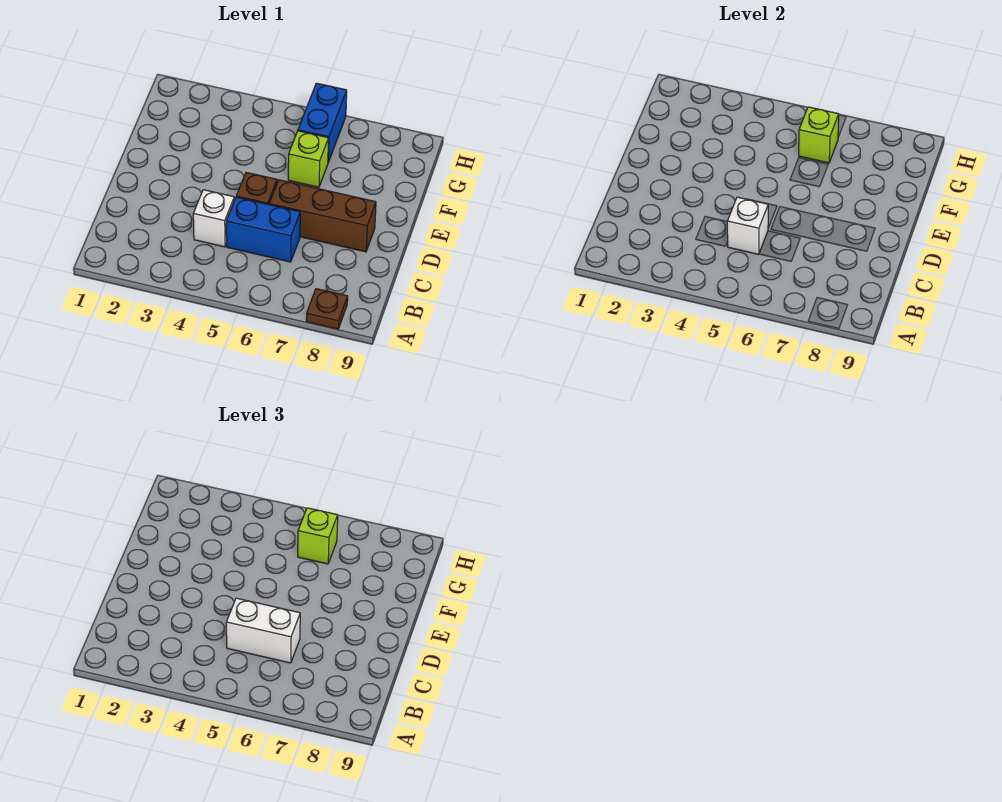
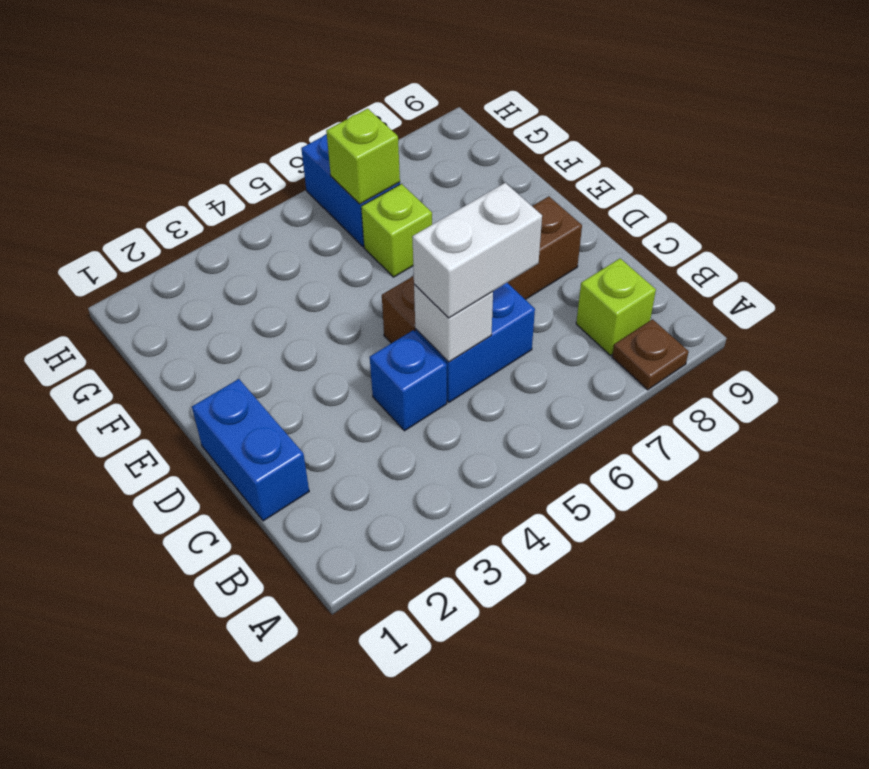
none -> blue brick C1:D1 level 1
white brick C4 level 1 -> blue brick C4 level 1
lime brick G6 level 3 -> lime brick B8 level 1

